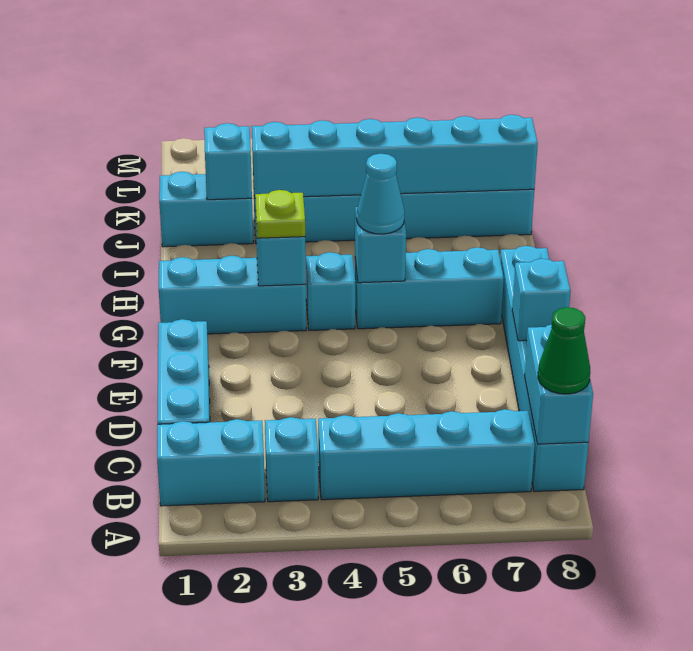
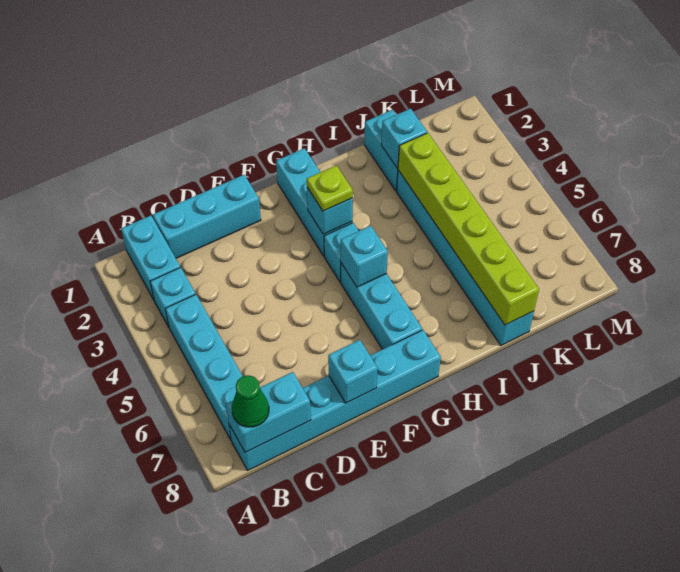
cyan cone G5 level 3 -> none
cyan brick J3:J8 level 2 -> lime brick J3:J8 level 2

